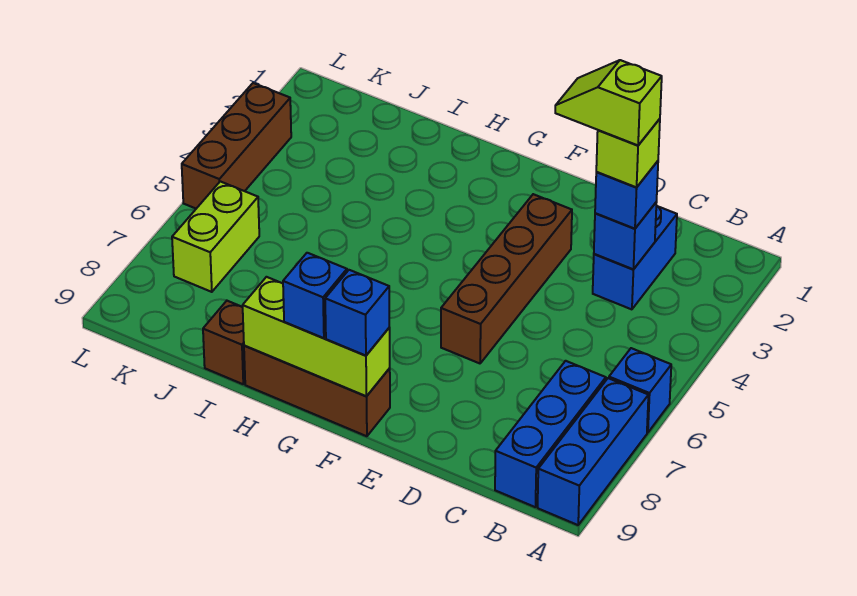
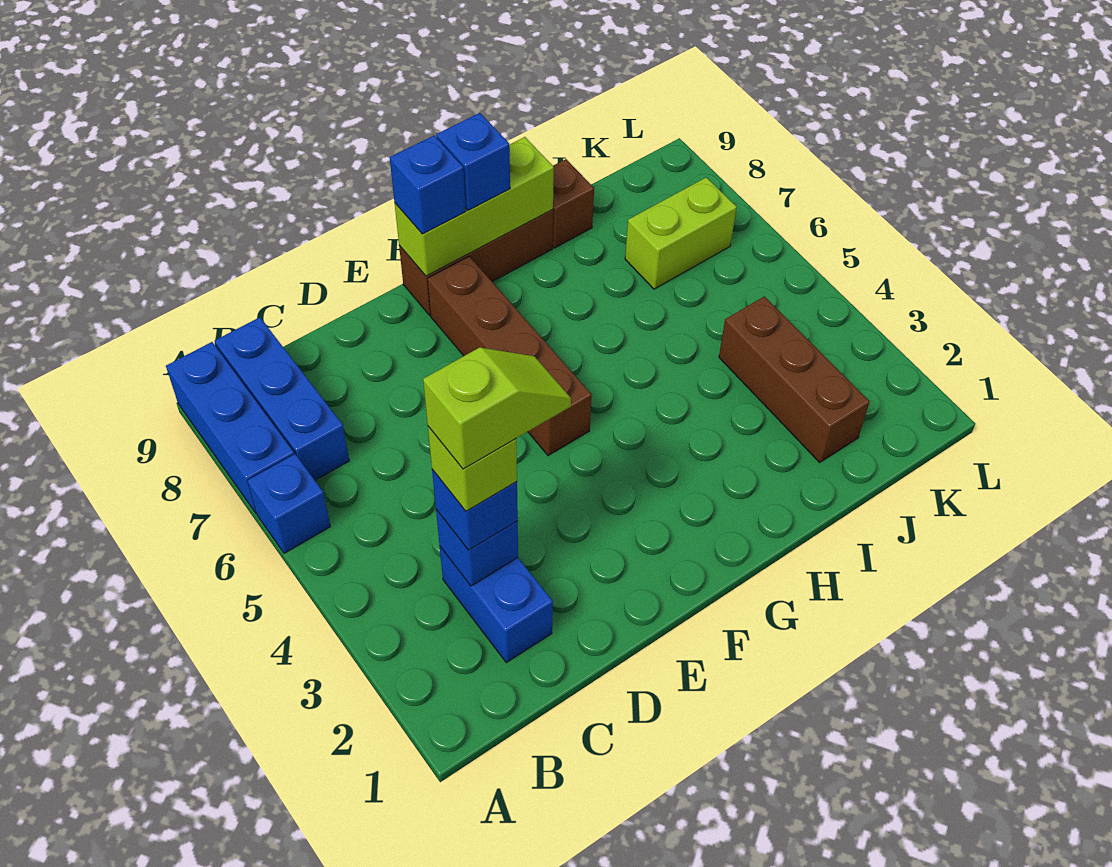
brown brick E3:E6 level 1 -> brown brick F5:F8 level 1
lime brick K6:K7 level 1 -> lime brick J7:K7 level 1
brown brick L3:L5 level 1 -> brown brick J2:J4 level 1

